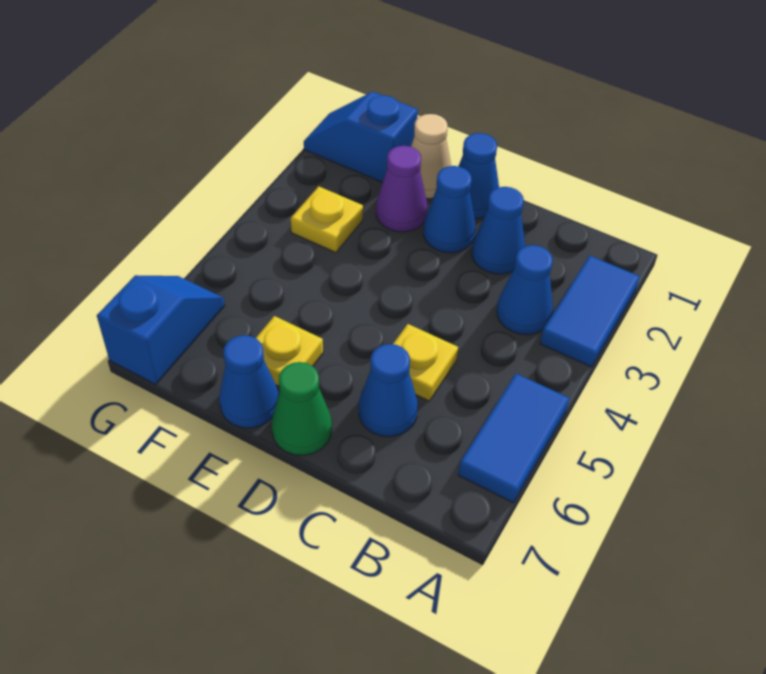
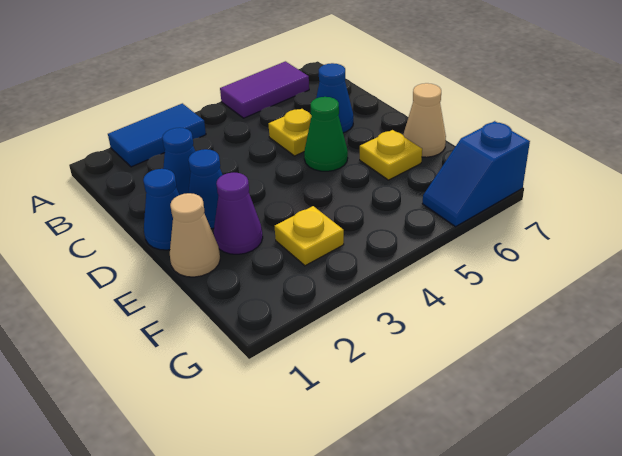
blue tile A5:A6 level 1 -> purple tile A5:A6 level 1
blue cone B3 level 1 -> none
green cone D7 level 1 -> green cone D5 level 1
blue cone E7 level 1 -> tan cone E7 level 1
blue slope F1:G1 level 1 top F -> none

